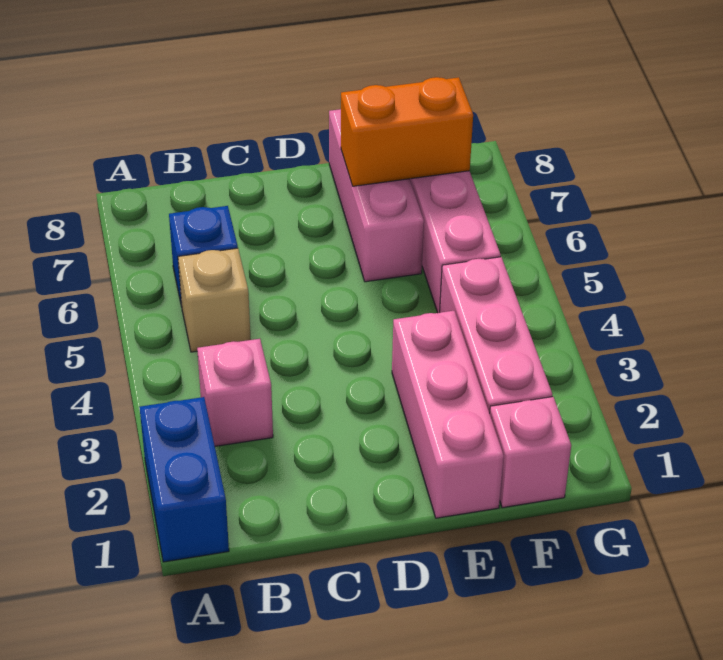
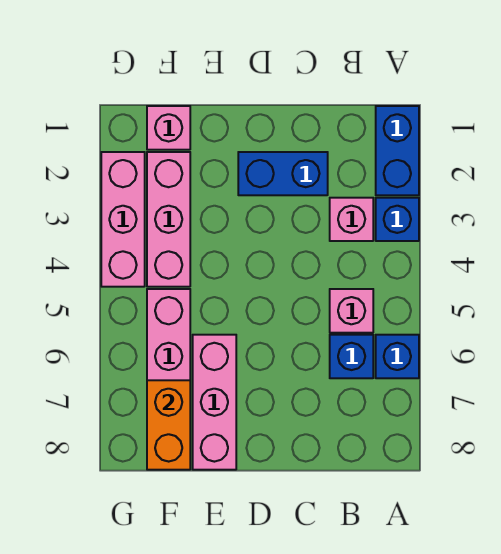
none -> blue brick A3 level 1
none -> blue brick A6 level 1
tan brick B5 level 1 -> pink brick B5 level 1
none -> blue brick C2:D2 level 1
pink brick E1:E3 level 1 -> pink brick G2:G4 level 1
orange brick E7:F7 level 2 -> orange brick F7:F8 level 2

